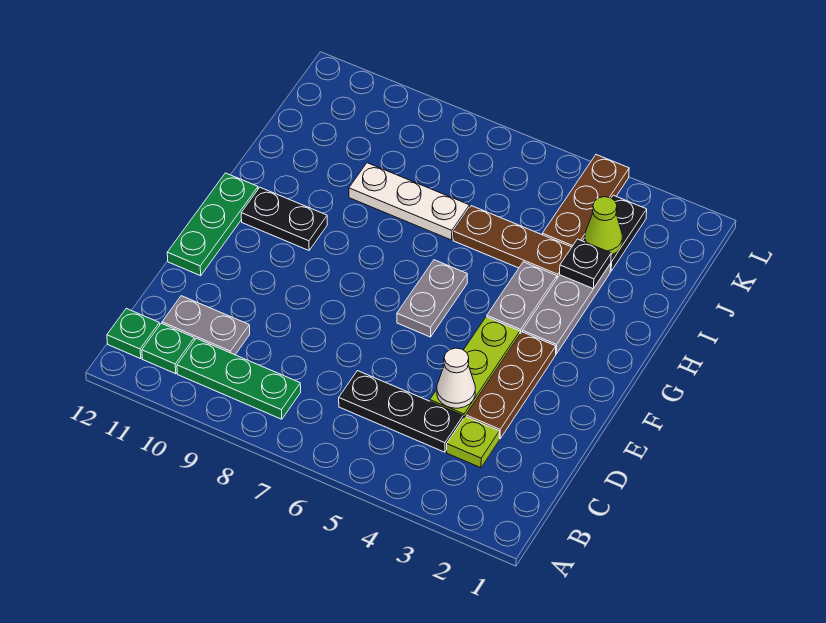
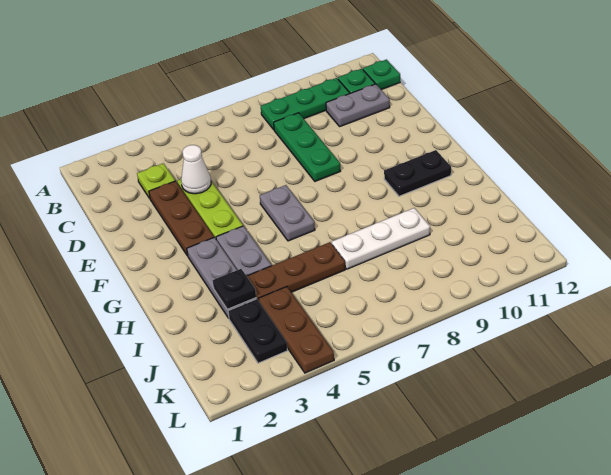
black plate C4:C6 level 1 -> none
green plate E12:G12 level 1 -> green plate C8:E8 level 1
lime cone J3 level 2 -> none

